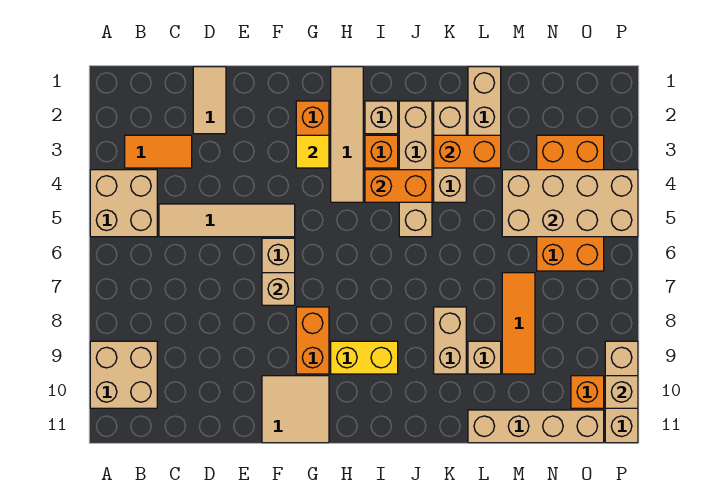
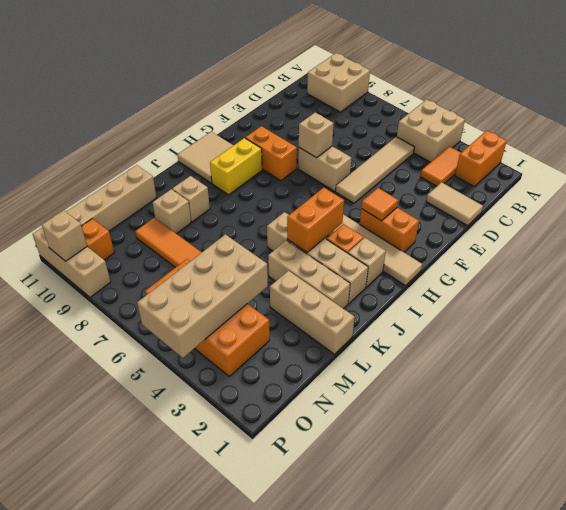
tan tile F10:G11 level 1 -> tan tile H10:I11 level 1
yellow tile G3 level 2 -> orange tile G3 level 2
orange brick K3:L3 level 2 -> orange brick A2:B2 level 1
tan brick K8:K9 level 1 -> tan brick K9 level 1

